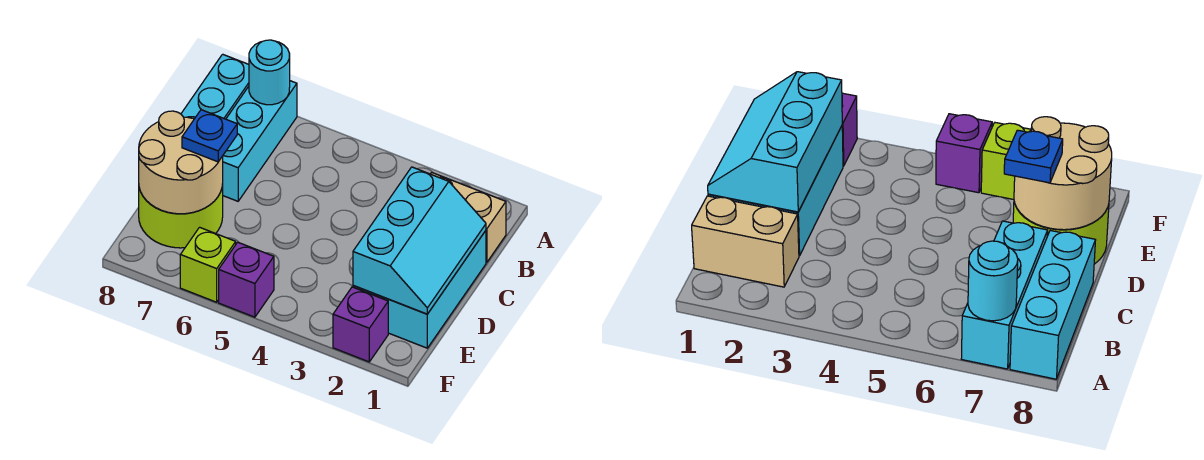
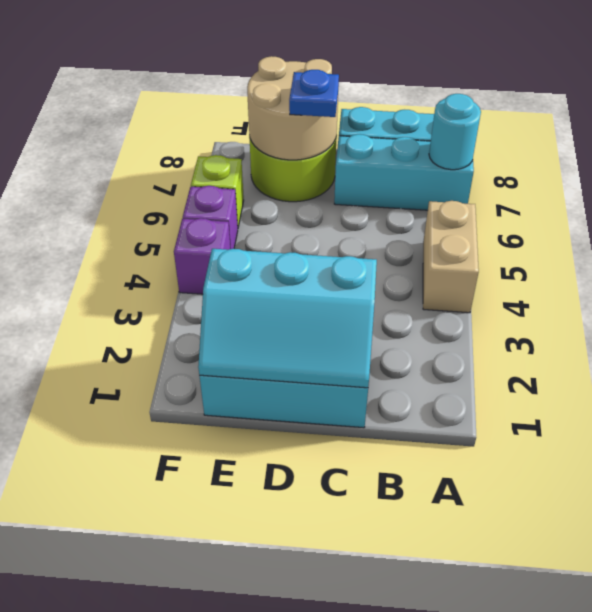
tan brick B1:B2 level 1 -> tan brick A4:A5 level 1
purple brick F2 level 1 -> purple brick F4 level 1

